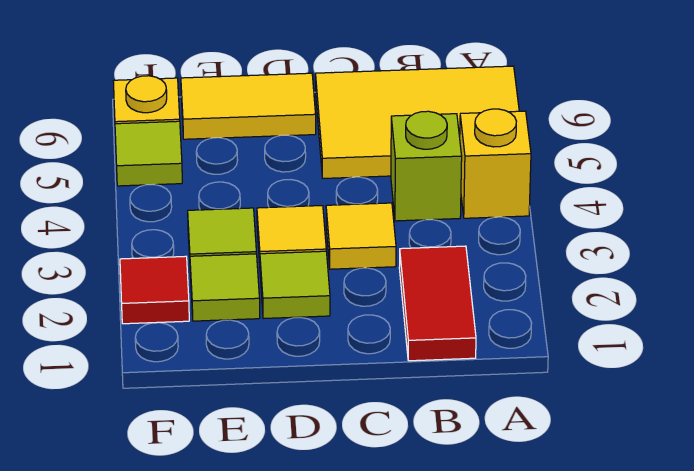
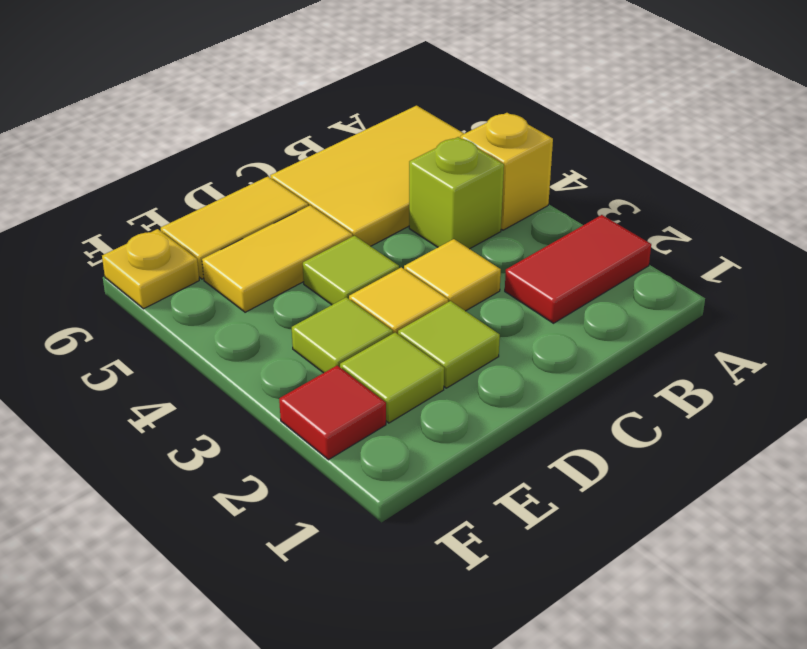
red tile B1:B2 level 1 -> red tile A2:B2 level 1
none -> yellow tile D5:E5 level 1
lime tile F5 level 1 -> lime tile D4 level 1

